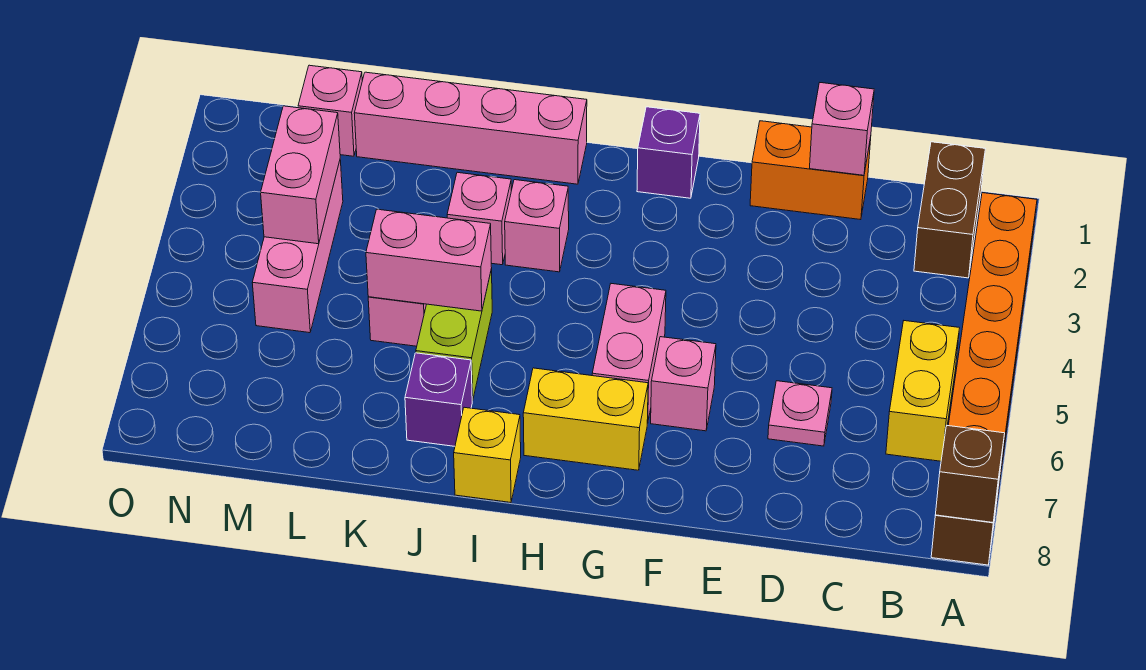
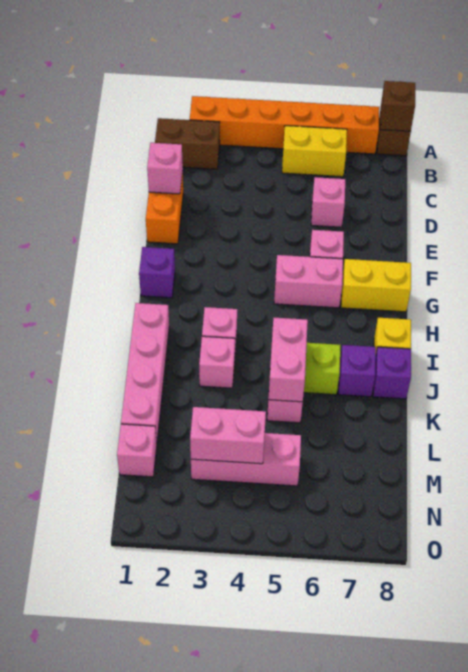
pink plate D6 level 1 -> pink brick D6 level 1
yellow brick G7:H7 level 1 -> yellow brick G7:G8 level 1
none -> purple brick J8 level 1

